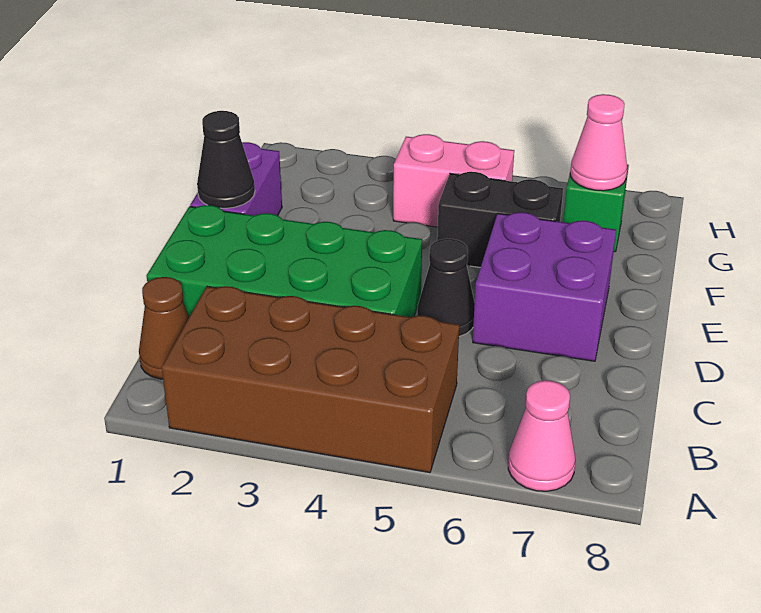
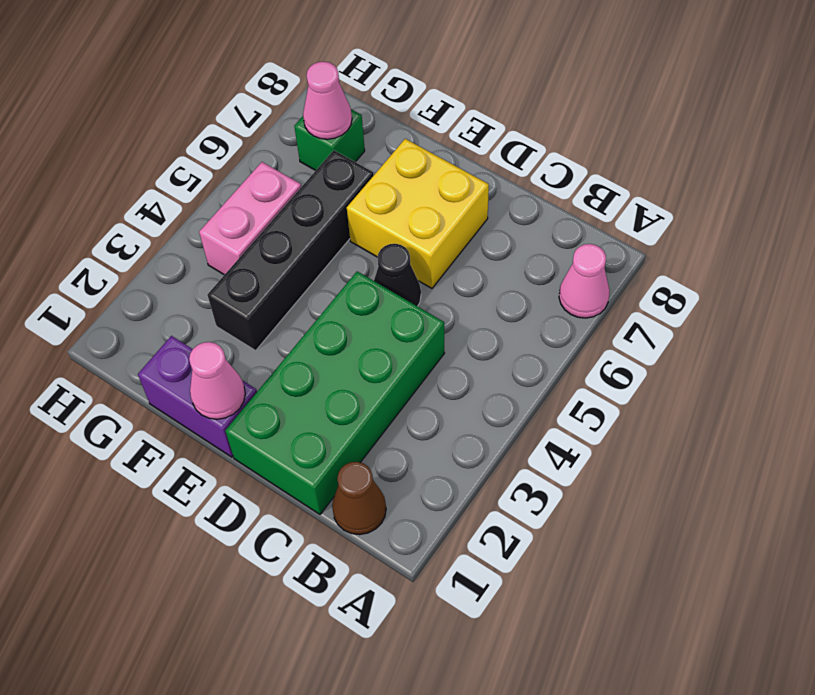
brown brick A2:B5 level 1 -> none
purple brick D6:E7 level 1 -> yellow brick D6:E7 level 1
black cone E1 level 2 -> pink cone E1 level 2
black brick F5:F6 level 1 -> black brick F3:F6 level 1

